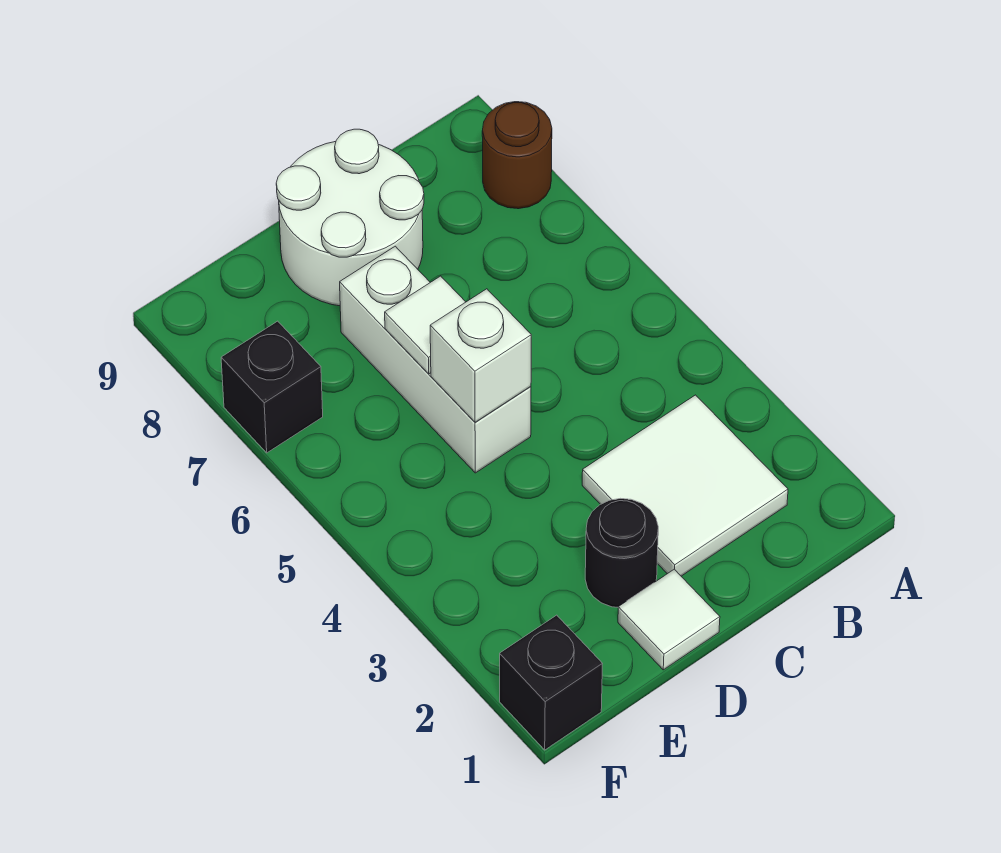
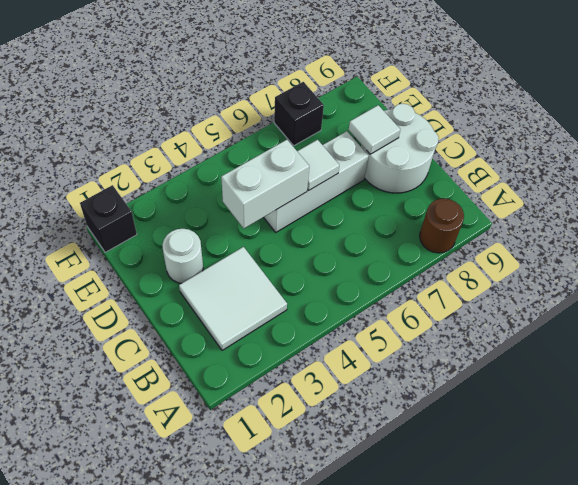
white tile D1 level 1 -> white tile D8 level 2
black round brick D2 level 1 -> white round brick D2 level 1
white brick D5 level 2 -> white brick D4:D5 level 2

